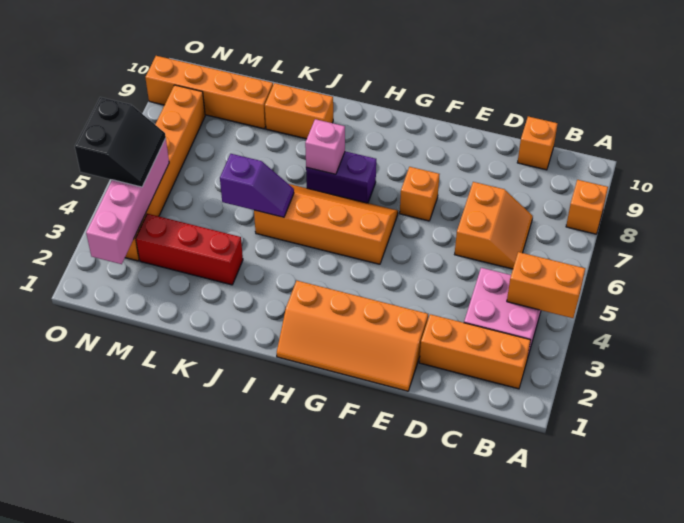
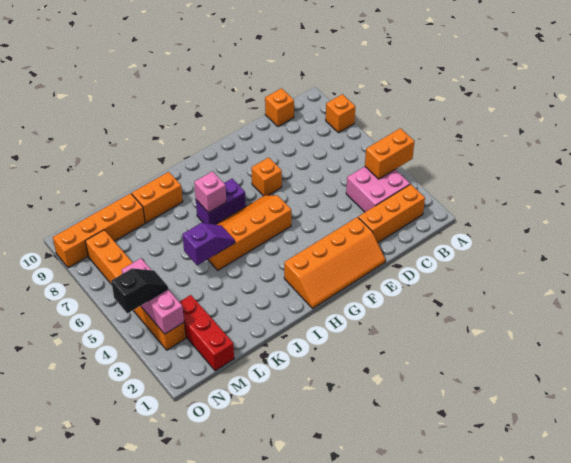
orange slope C6:D7 level 1 top D -> none
red brick K3:M3 level 1 -> red brick M1:M3 level 1
pink brick N2:N5 level 2 -> pink brick N3:N5 level 2
black slope N4:O5 level 3 top O -> black slope N4:O4 level 3 top O

